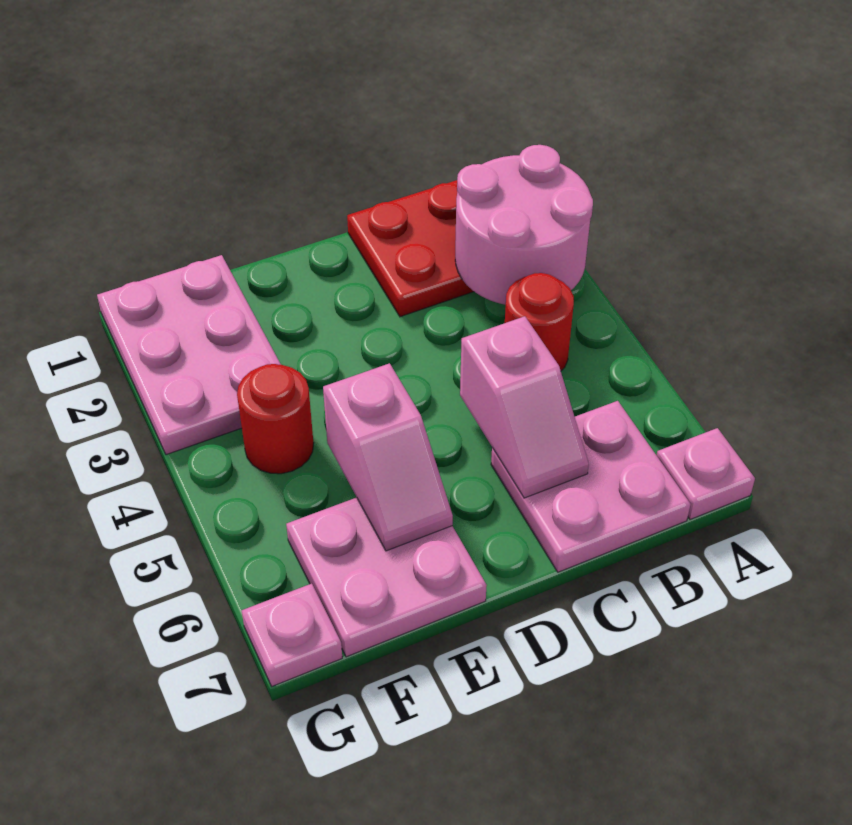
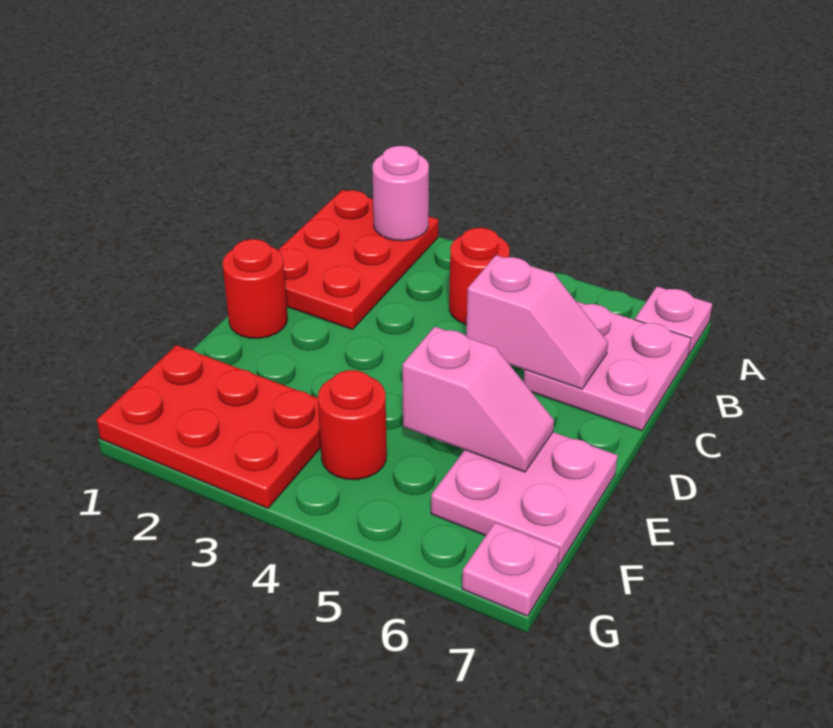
pink round brick A2:B3 level 2 -> pink round brick A2 level 2
none -> red round brick D1 level 1
pink plate F1:G3 level 1 -> red plate F1:G3 level 1

